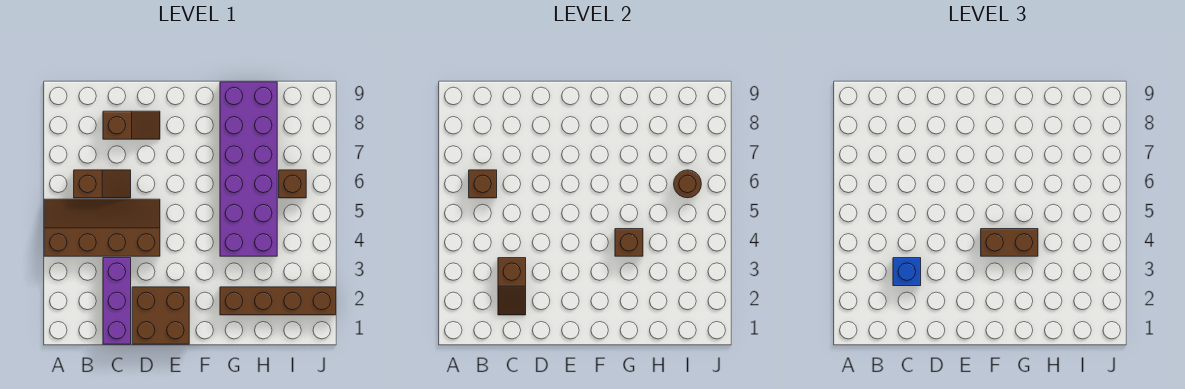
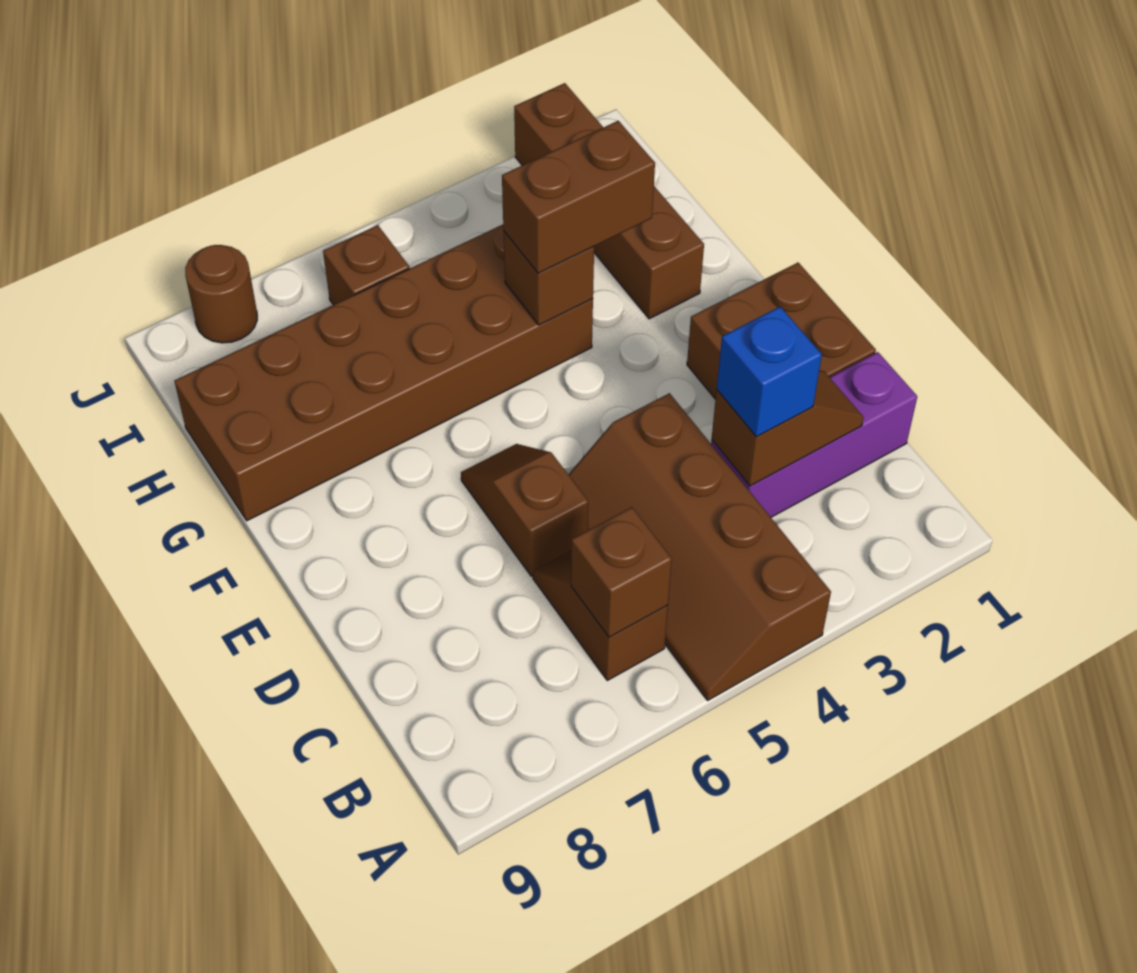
brown slope C8:D8 level 1 top C -> brown slope D6:E6 level 1 top D
brown brick F4:G4 level 3 -> brown brick G3:G4 level 3
purple brick G4:H9 level 1 -> brown brick G4:H9 level 1
brown round brick I6 level 2 -> brown round brick J8 level 1

